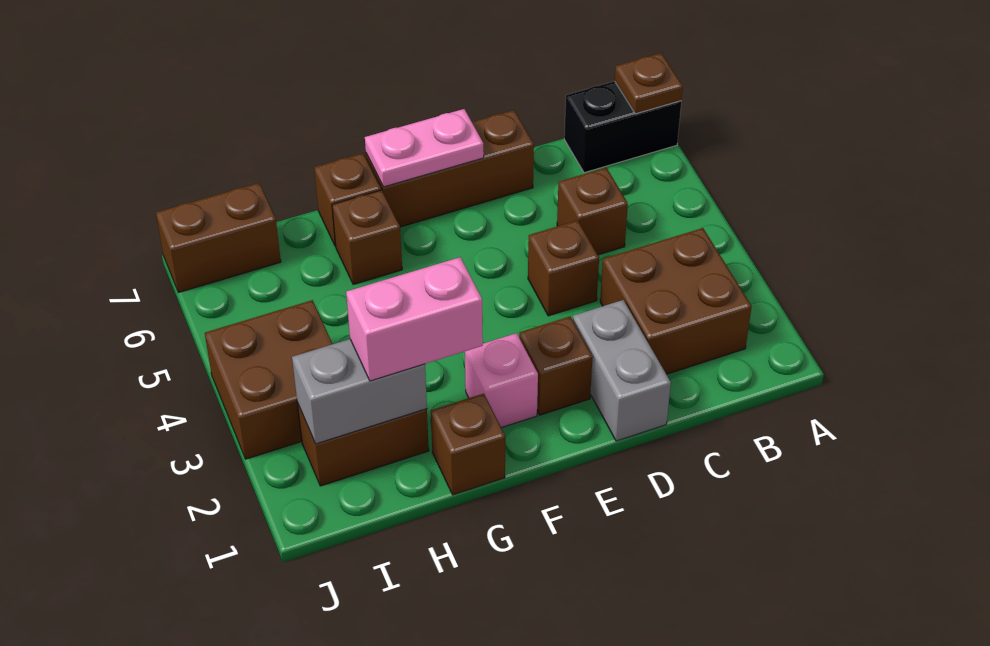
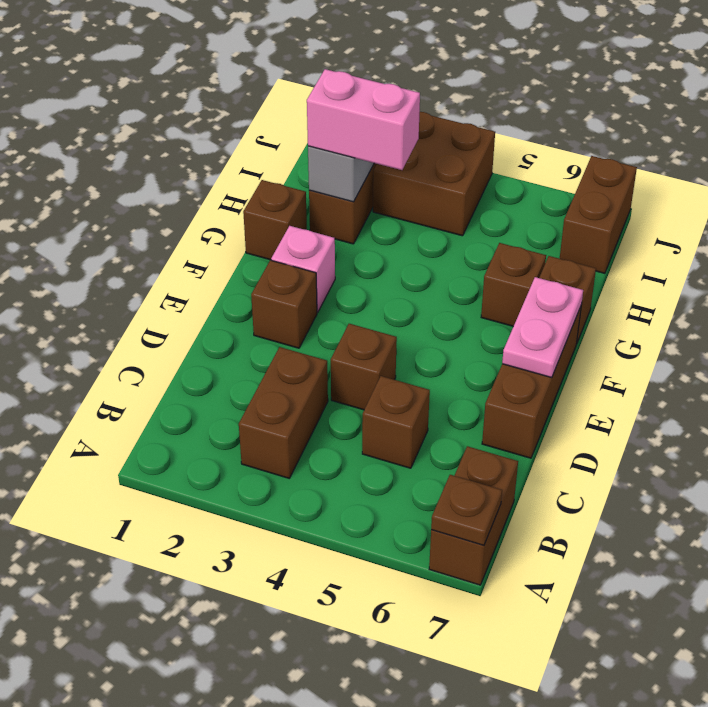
black brick A7:B7 level 1 -> brown brick A7:B7 level 1
brown brick B2:C3 level 1 -> brown brick B3:C3 level 1
grey brick D1:D2 level 1 -> none
pink brick G2:H2 level 3 -> pink brick H2:H3 level 3

